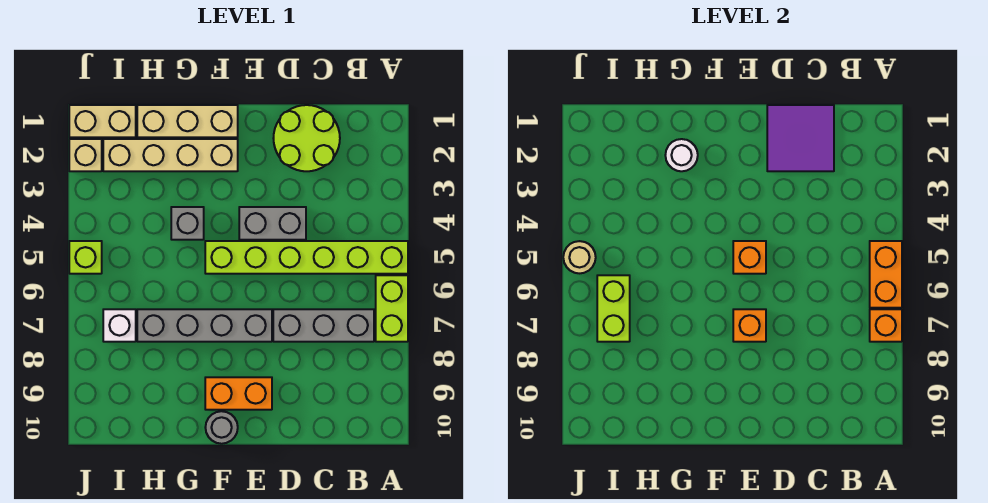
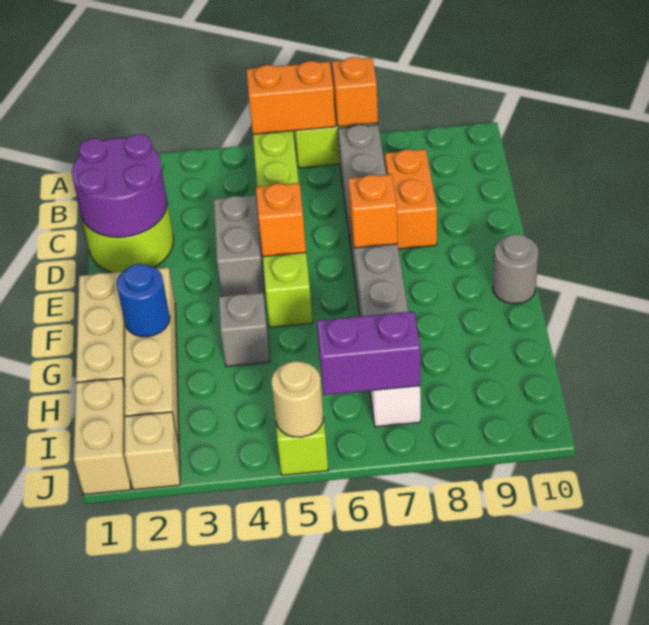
purple tile C1:D2 level 2 -> purple round brick C1:D2 level 2
orange brick E9:F9 level 1 -> orange brick C8:D8 level 1
white round brick G2 level 2 -> blue round brick G2 level 2
lime brick I6:I7 level 2 -> purple brick I6:I7 level 2

